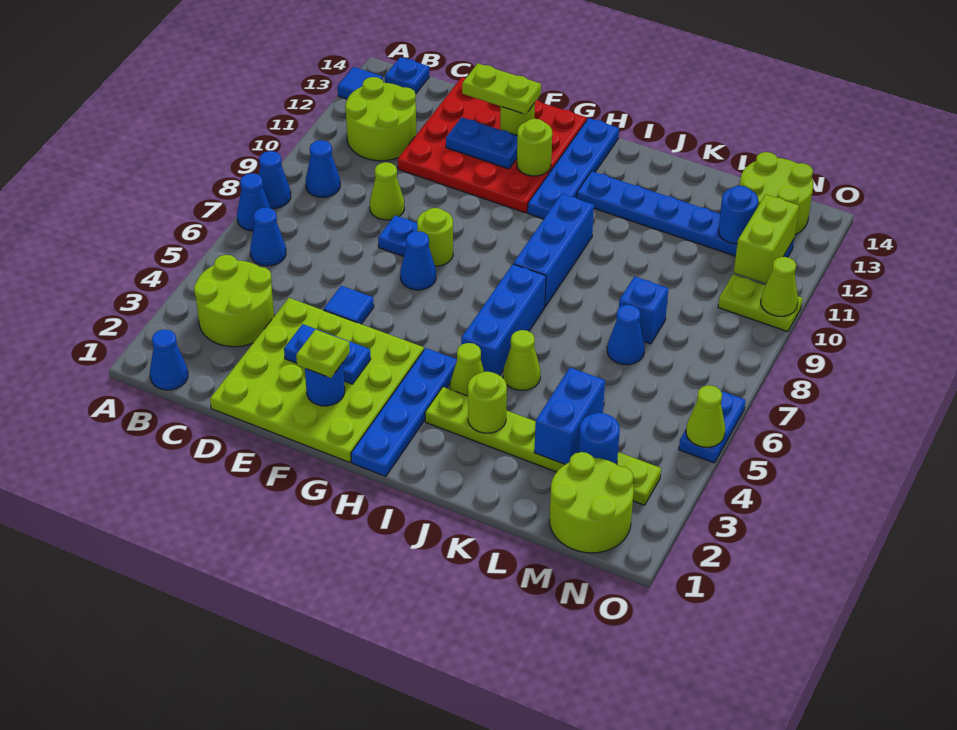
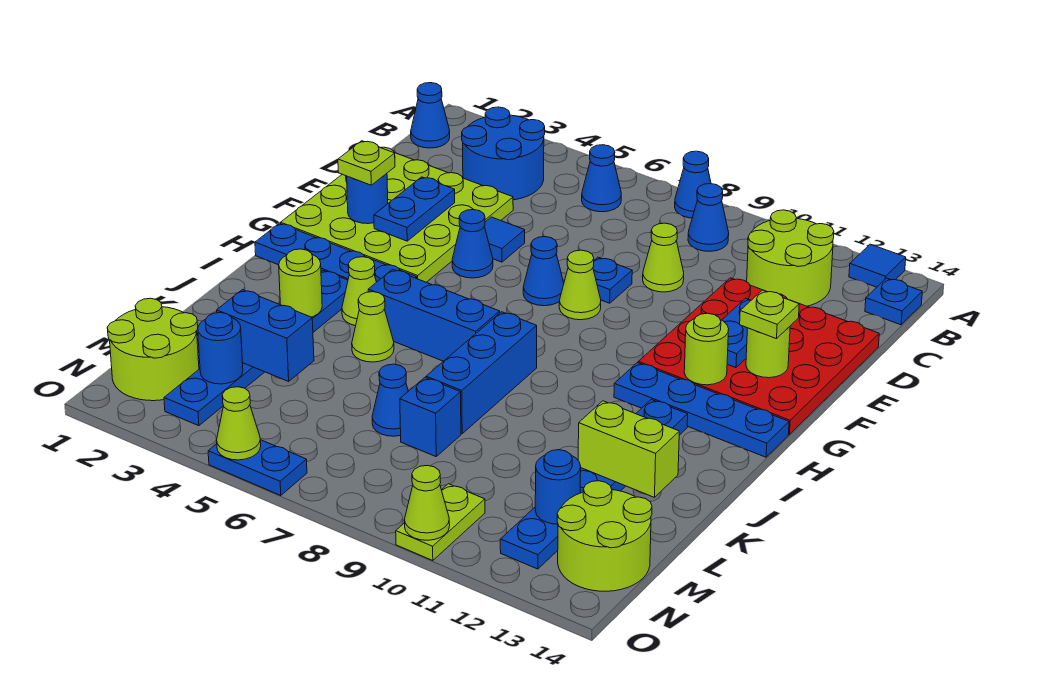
blue cone A7 level 1 -> blue cone F5 level 1
lime round brick B3:C4 level 1 -> blue round brick B3:C4 level 1
lime plate E13:F13 level 3 -> lime plate F13 level 3
lime round brick F8 level 1 -> lime cone F8 level 1
lime plate I3:N3 level 1 -> blue plate I3:N3 level 1
blue brick I8:I10 level 1 -> blue brick I8:K8 level 1
lime brick N11:N12 level 2 -> lime brick K12:K13 level 2

